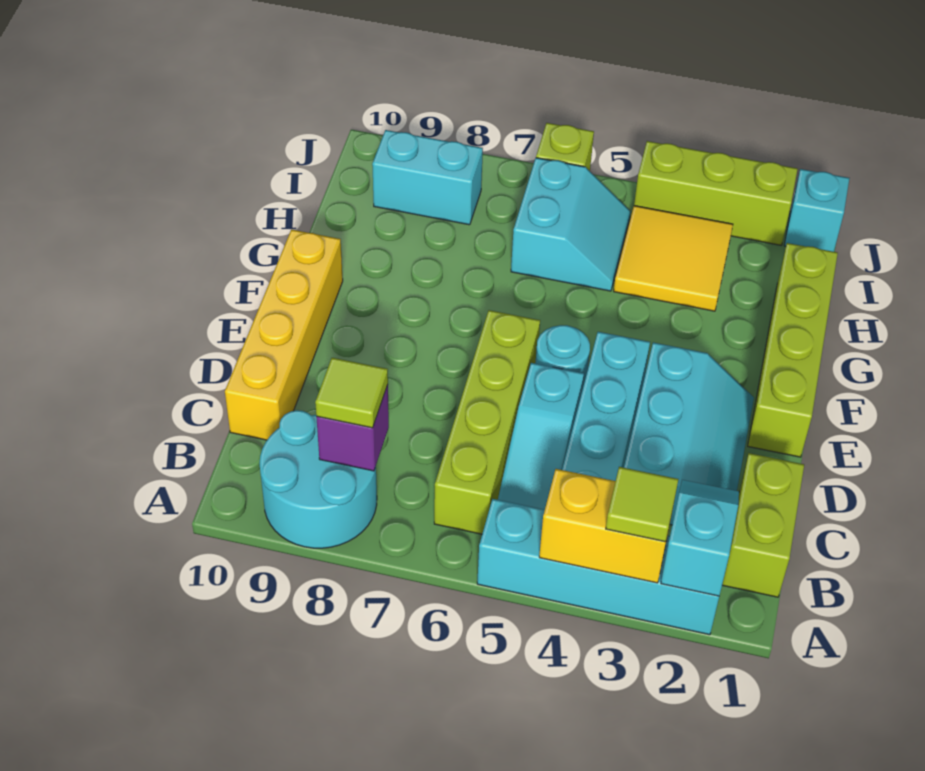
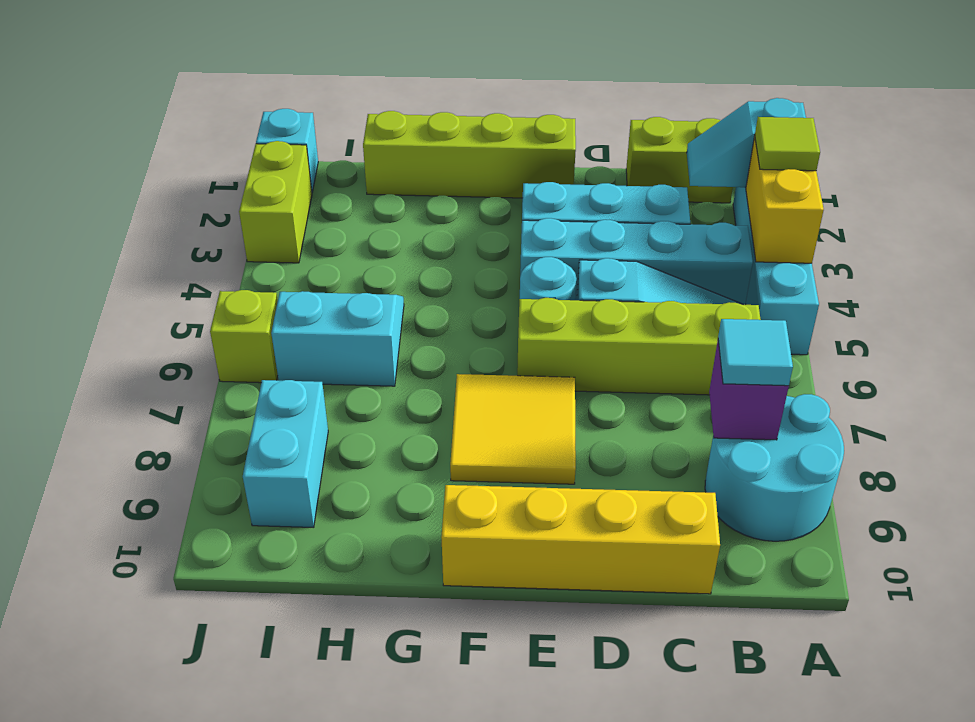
lime tile B8 level 3 -> cyan tile B8 level 3
yellow tile H3:I4 level 1 -> yellow tile E7:F8 level 1
lime brick J2:J4 level 1 -> lime brick J2:J3 level 1

